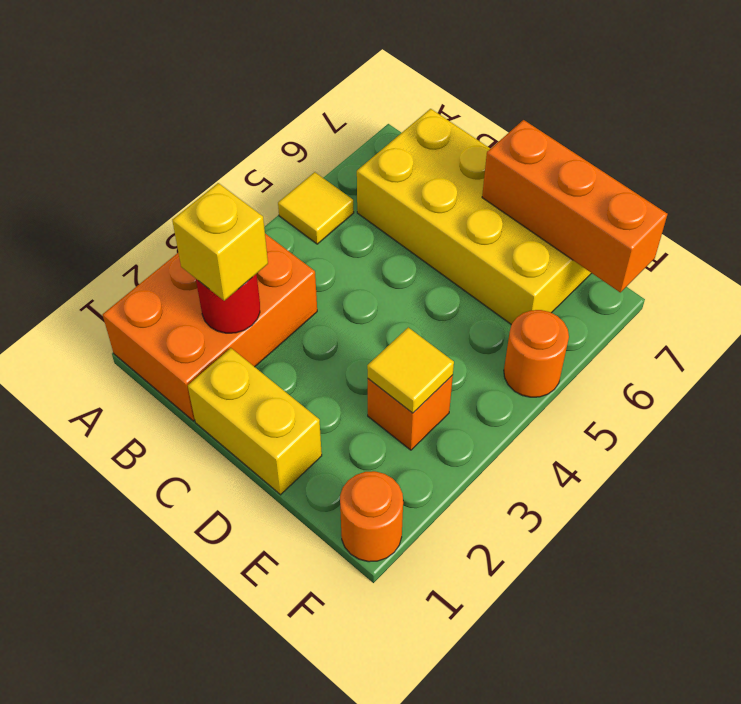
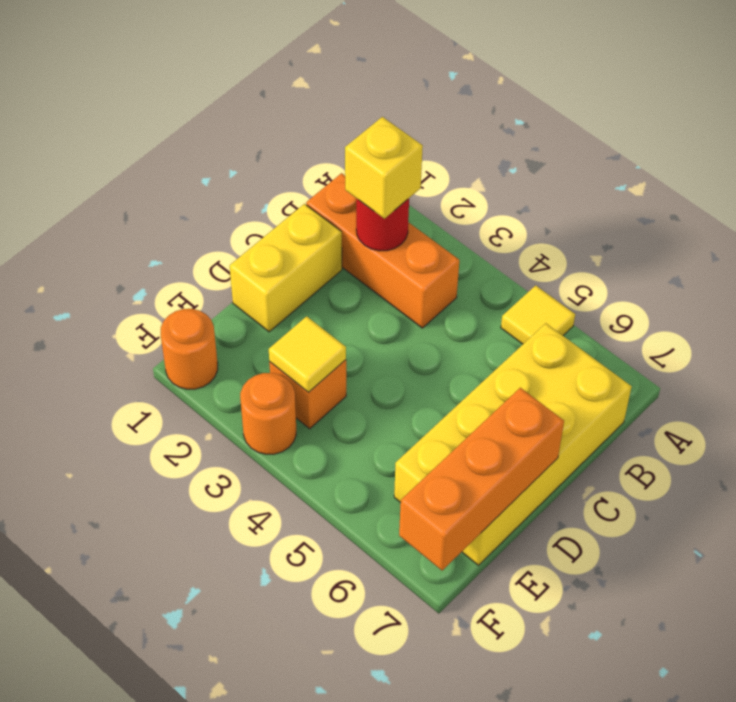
orange brick A1:B3 level 1 -> orange brick B1:B3 level 1
orange round brick F5 level 1 -> orange round brick F3 level 1

